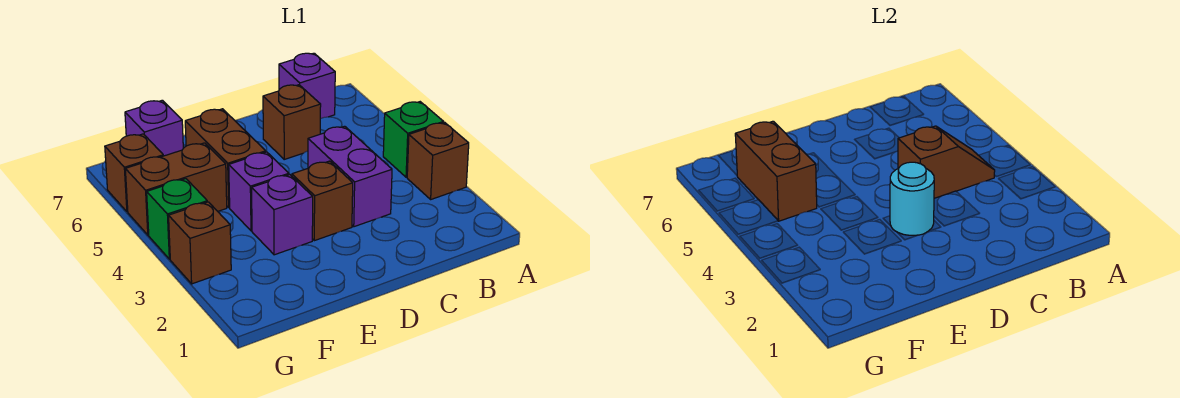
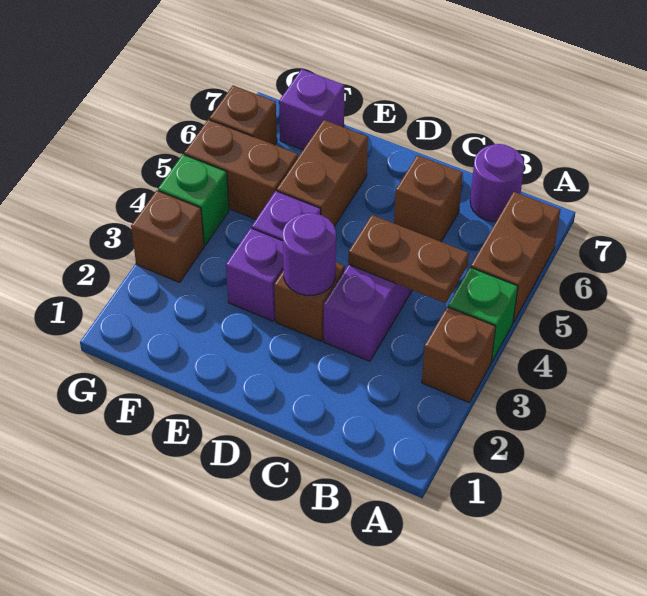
brown slope B4:C4 level 2 top C -> brown plate B4:C4 level 2
purple brick B7 level 1 -> purple round brick B7 level 1
cyan round brick D3 level 2 -> purple round brick D3 level 2
brown brick F5:F6 level 2 -> brown brick A5:A6 level 1

